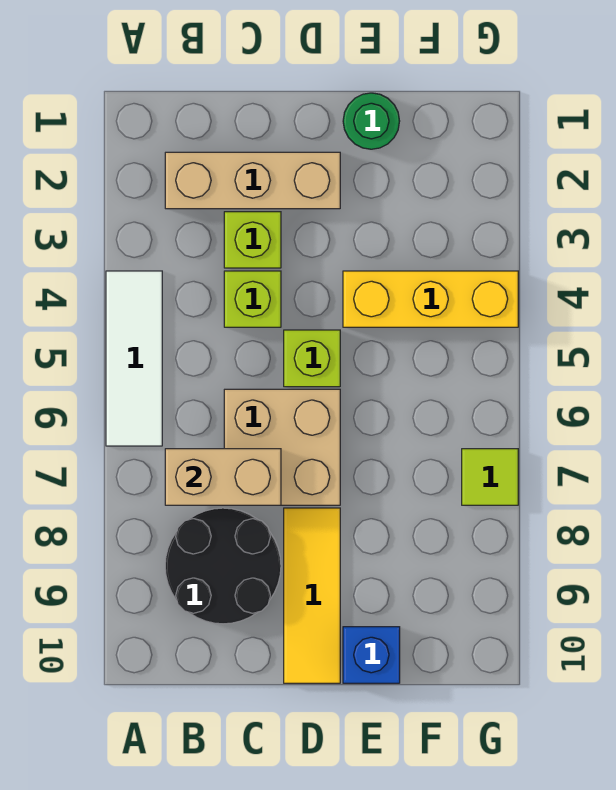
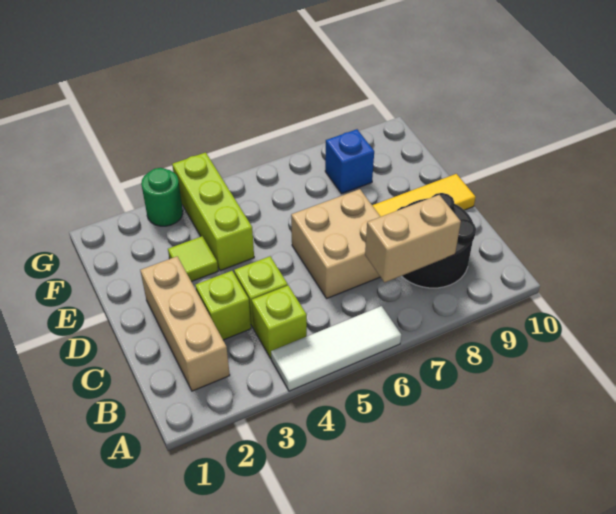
tan brick B7:C7 level 2 -> tan brick B7:B8 level 2
lime brick D5 level 1 -> lime brick B4 level 1
green round brick E1 level 1 -> green round brick G3 level 1
yellow brick E4:G4 level 1 -> lime brick E4:G4 level 1
blue brick E10 level 1 -> blue brick F8 level 1
lime tile G7 level 1 -> lime tile E3 level 1

